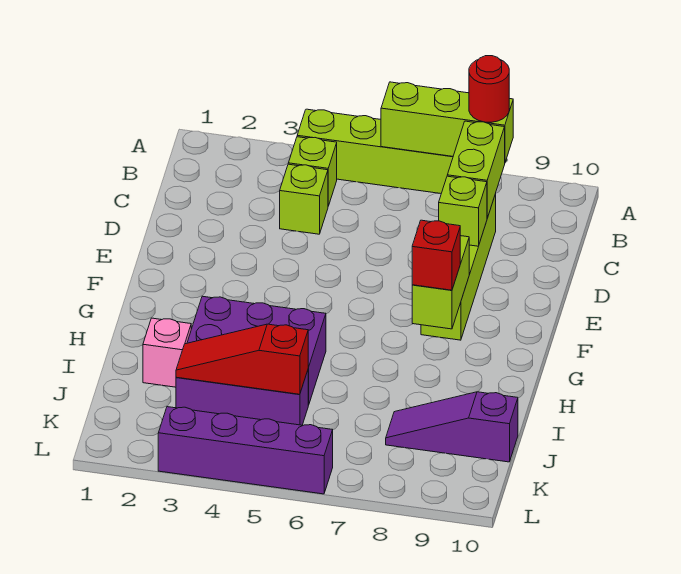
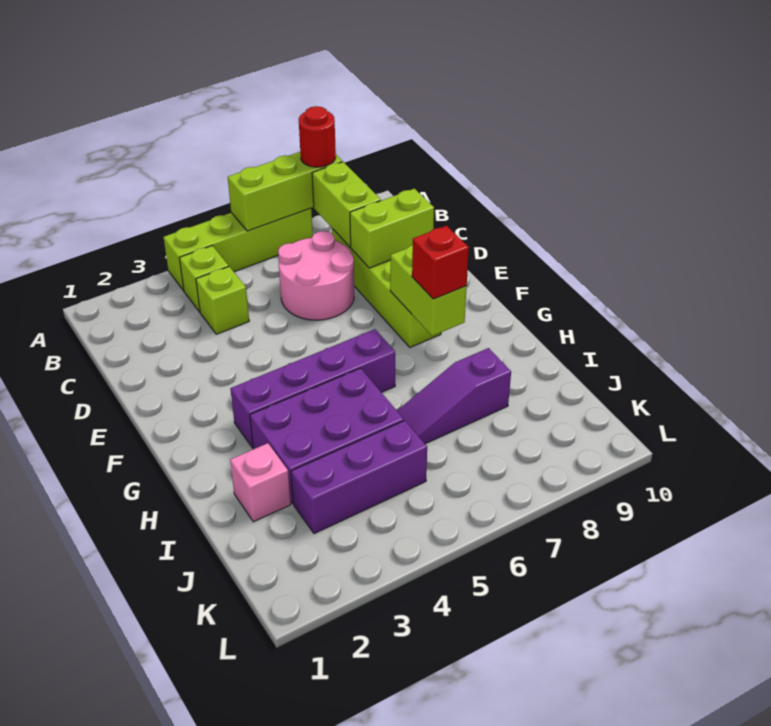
none -> pink round brick C6:D7 level 1
lime brick D8 level 2 -> lime brick D8:D9 level 2
red slope J3:J5 level 2 top 5 -> none
purple slope J8:J10 level 1 top 10 -> purple slope I6:I8 level 1 top 8
purple brick L3:L6 level 1 -> purple brick G3:G6 level 1

